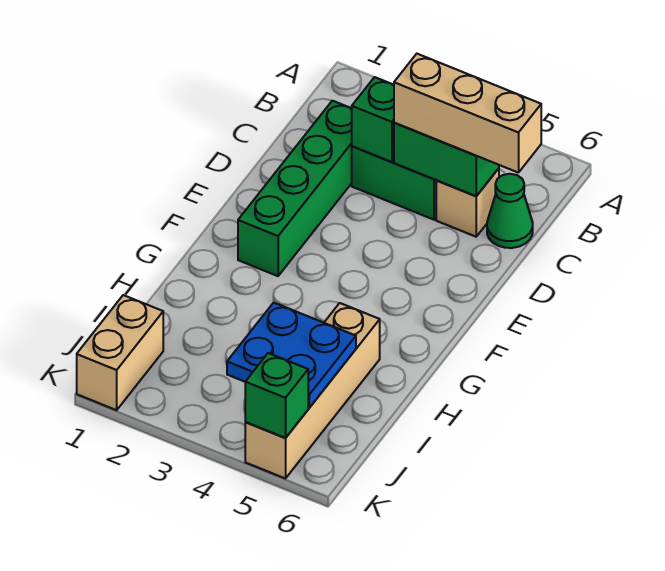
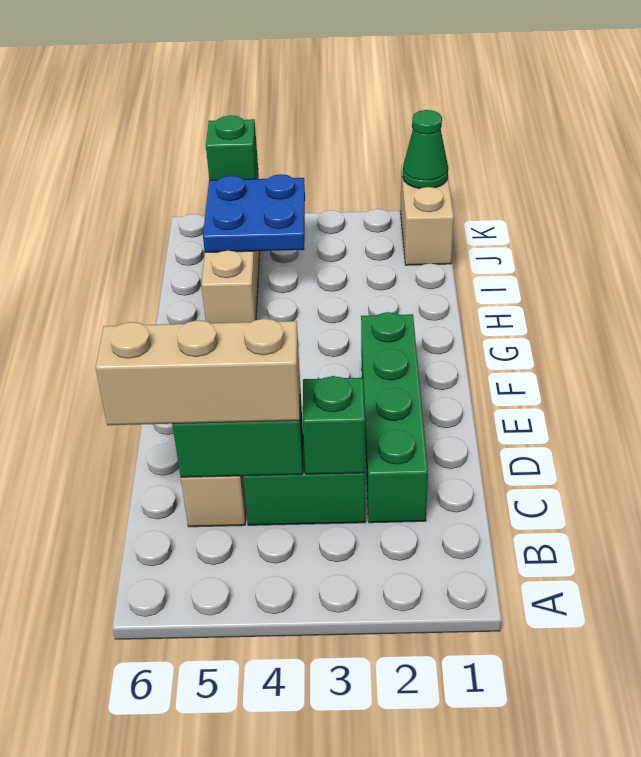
green cone C6 level 1 -> green cone K1 level 2

